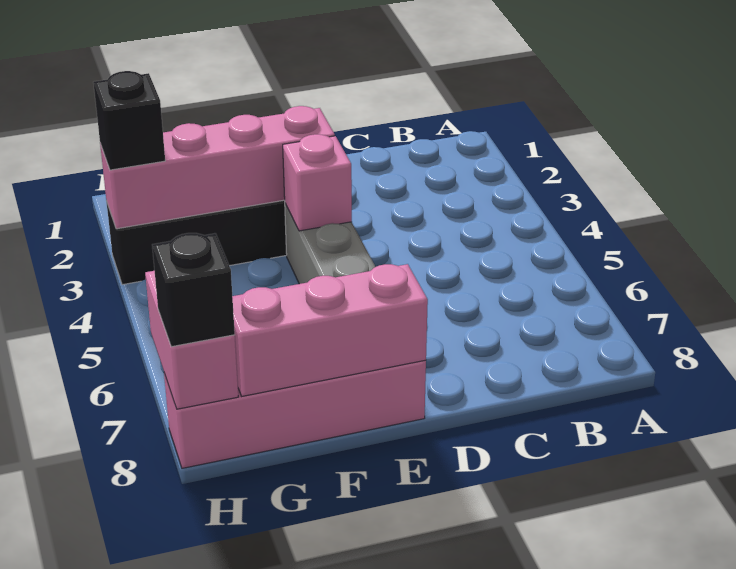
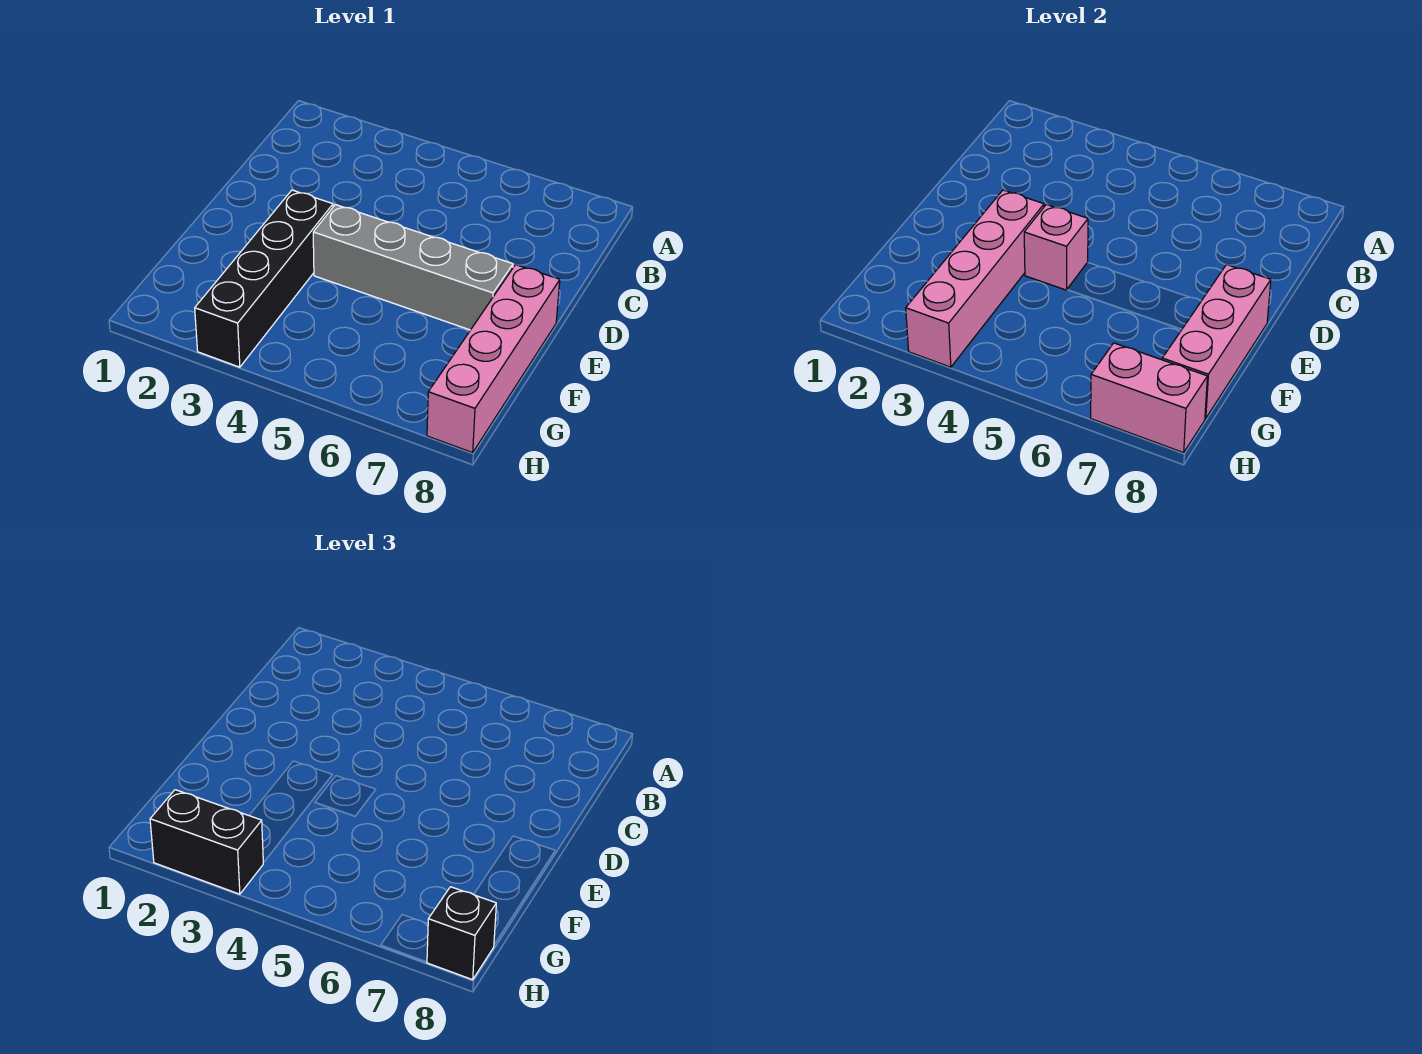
black brick H3 level 3 -> black brick H2:H3 level 3

